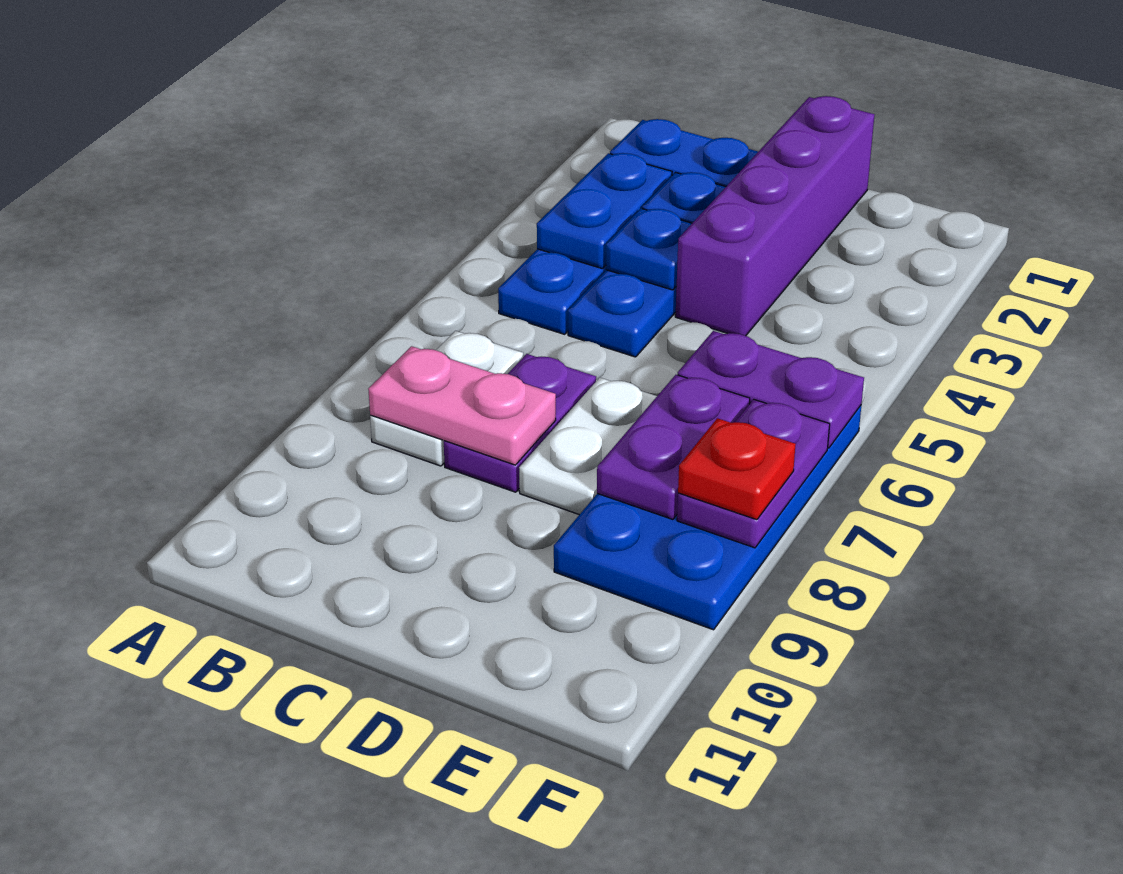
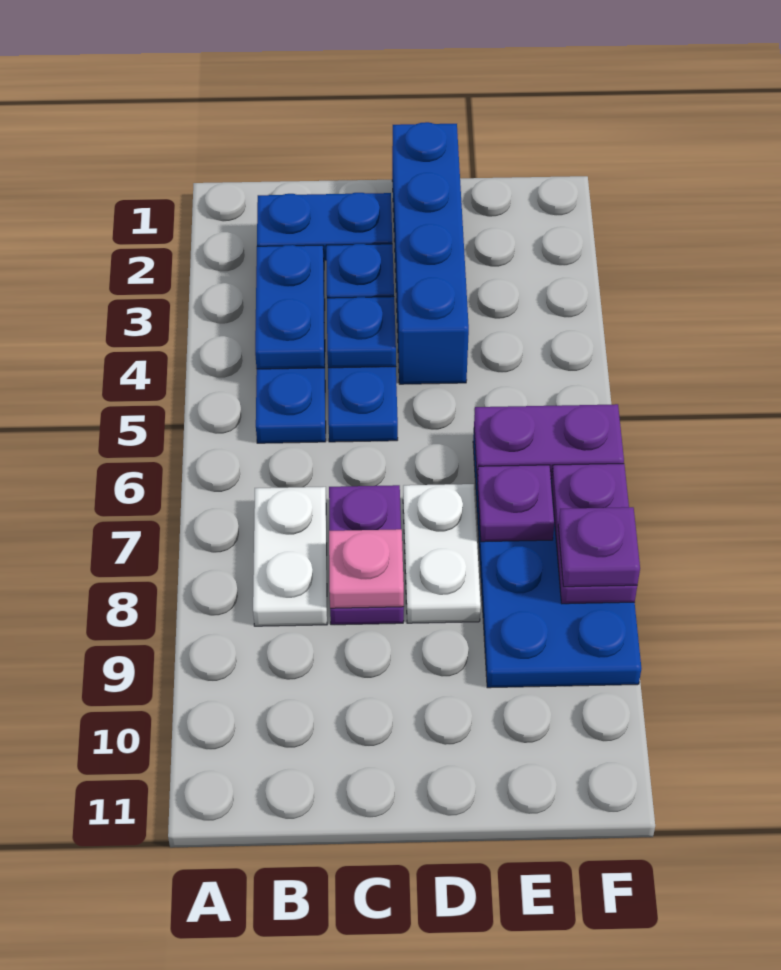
pink plate B8:C8 level 2 -> pink plate C8 level 2
purple brick D1:D4 level 1 -> blue brick D1:D4 level 1
purple plate E7:E8 level 2 -> purple plate E7 level 2
red plate F8 level 3 -> purple plate F8 level 3

